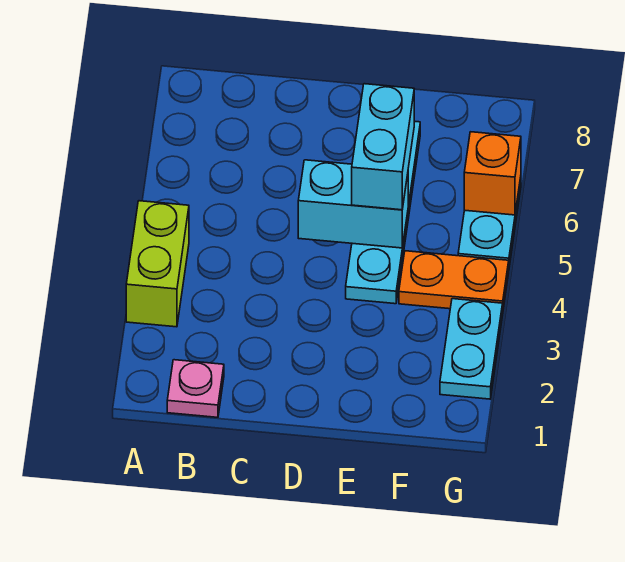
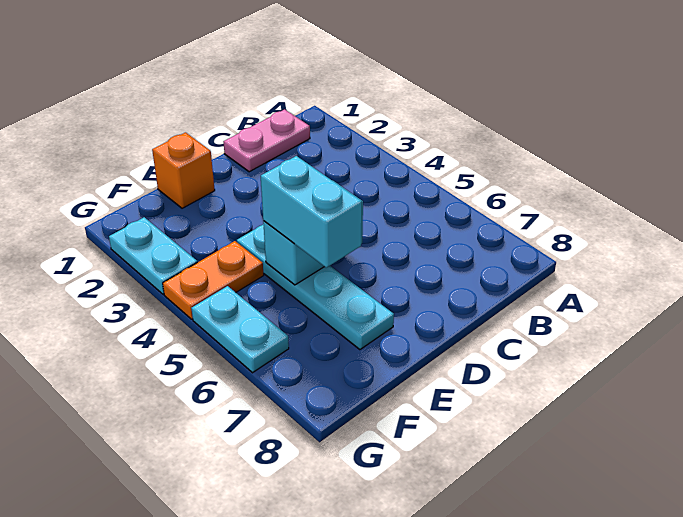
lime brick A3:A4 level 1 -> none
pink plate B1 level 1 -> pink plate B1:C1 level 1
orange brick G6 level 2 -> orange brick E1 level 1

